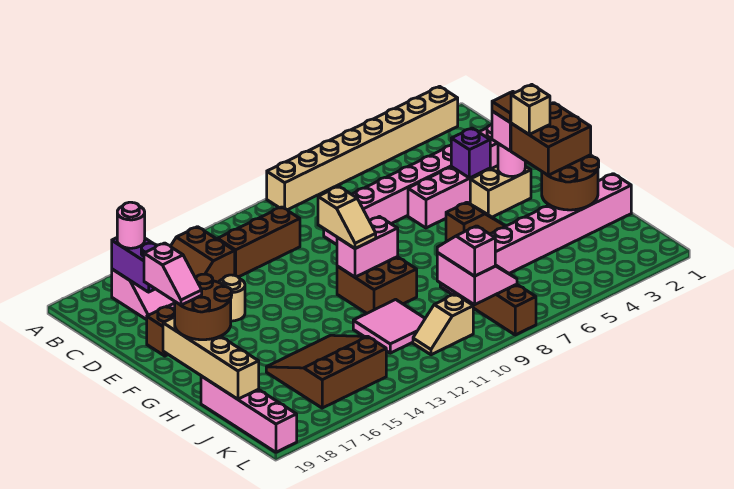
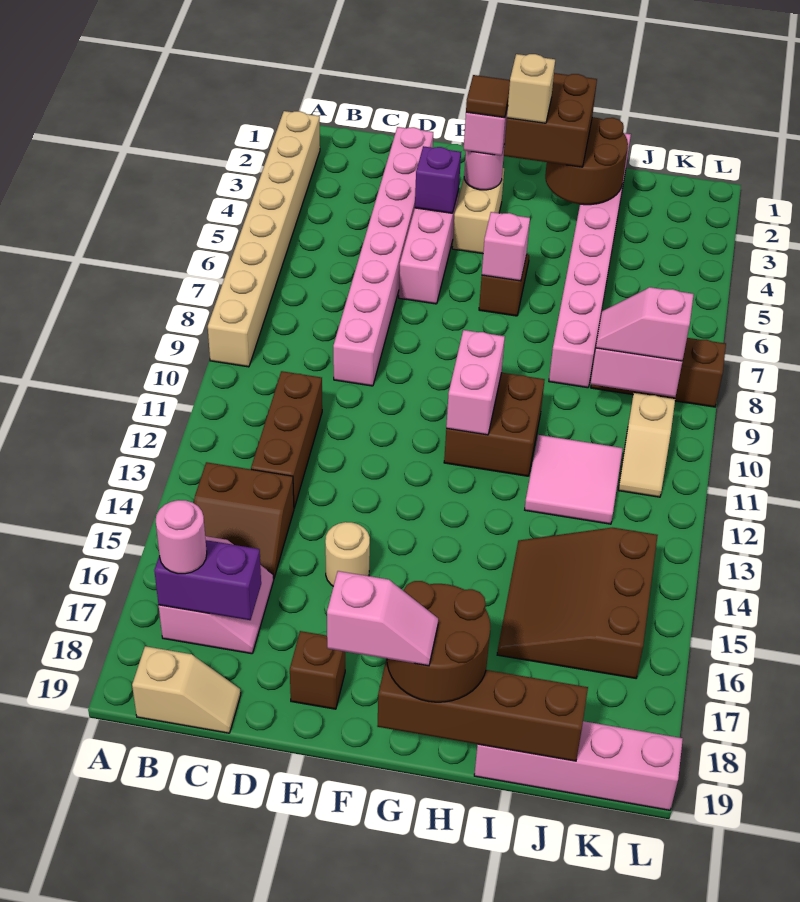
tan slope F11:G11 level 3 top F -> tan slope B19:C19 level 1 top B
none -> pink brick G6 level 2
tan brick G19:J19 level 2 -> brown brick G19:J19 level 2

